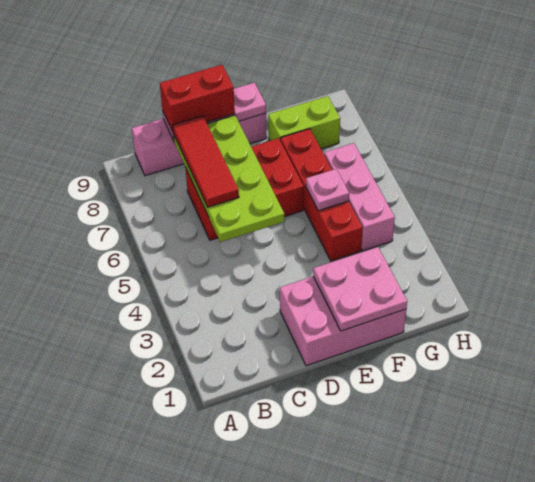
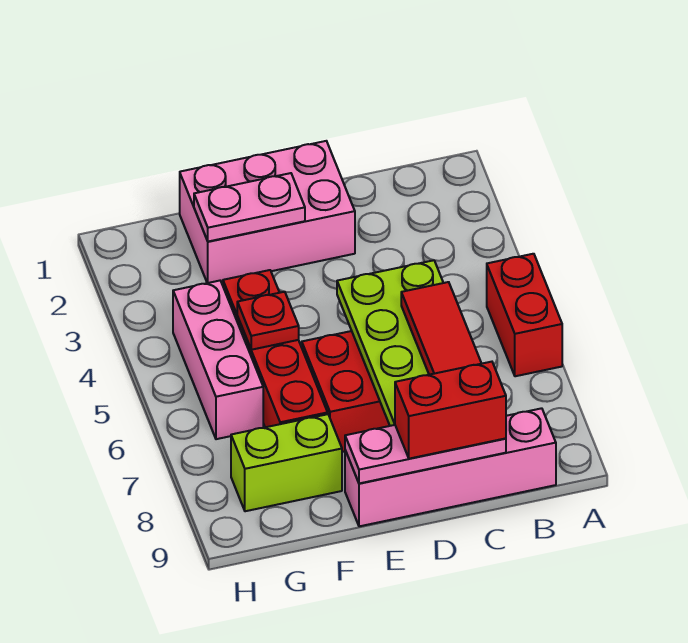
none -> red brick A5:A6 level 1
pink plate E1:F2 level 2 -> pink plate E2:F2 level 2
pink plate F5 level 2 -> red plate F5 level 2

